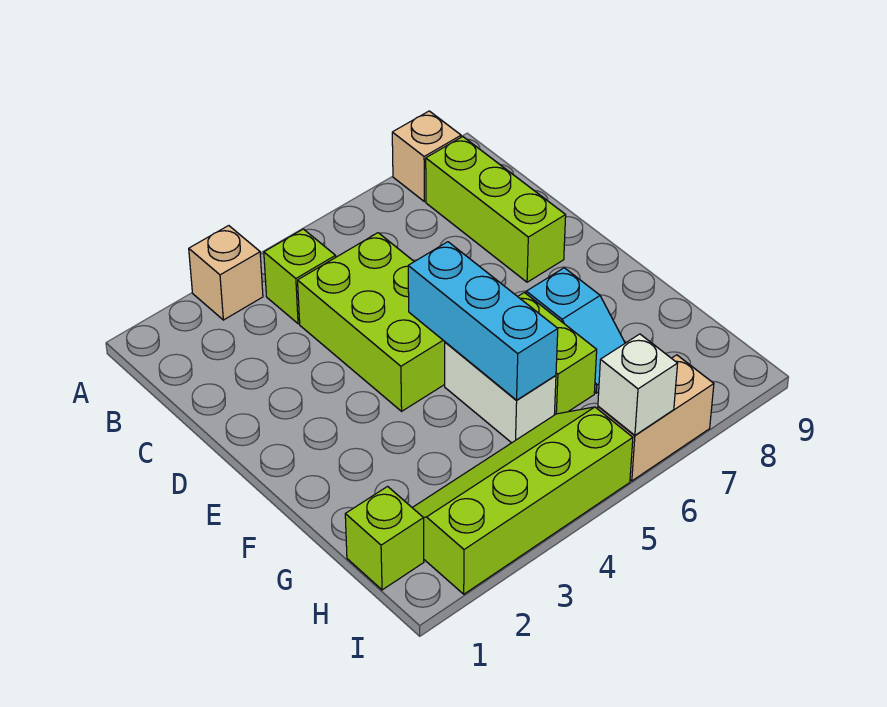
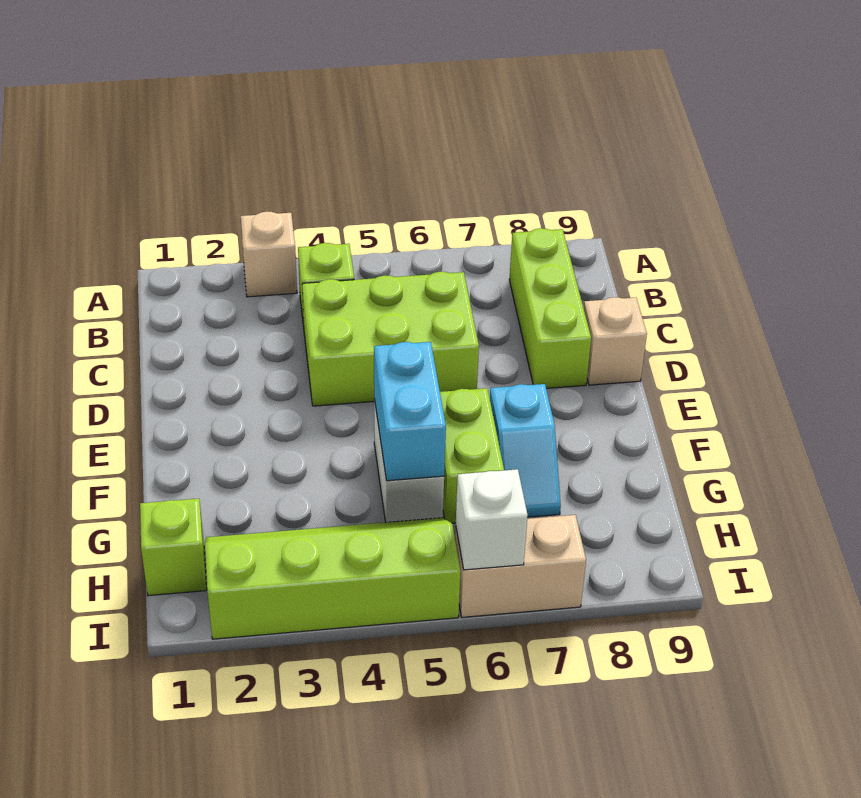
tan brick A8 level 1 -> tan brick D9 level 1
lime brick C4:E5 level 1 -> lime brick C4:D6 level 1
cyan brick E5:G5 level 2 -> cyan brick F5:G5 level 2

